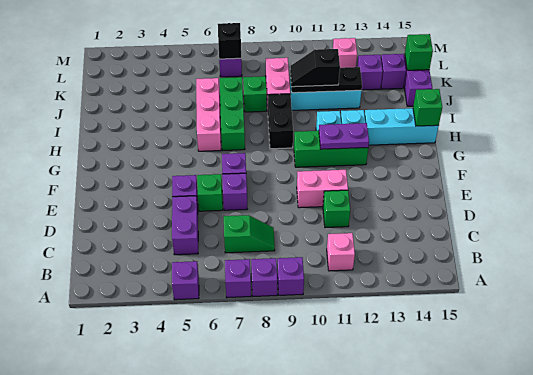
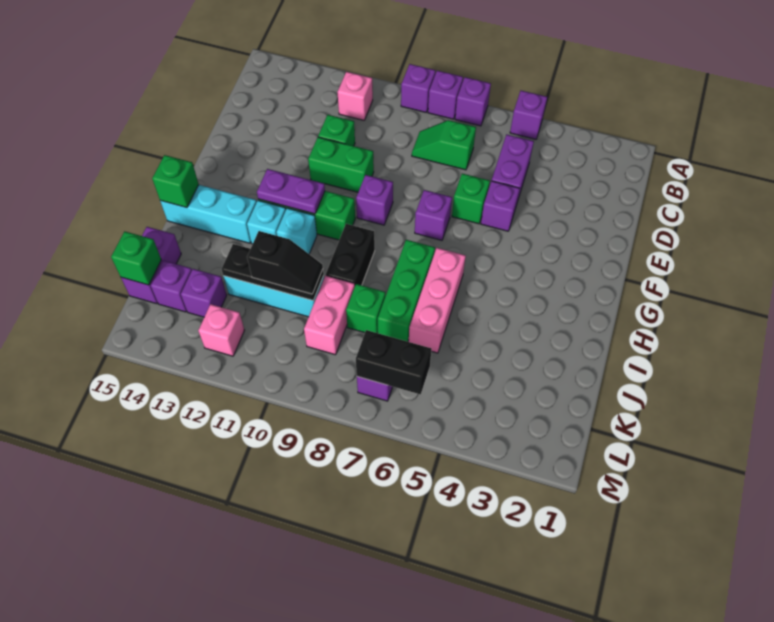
purple brick E7 level 1 -> purple brick F9 level 1
pink brick E10:E11 level 1 -> green brick E10:E11 level 1
black brick L7 level 2 -> black brick L6:L7 level 2

